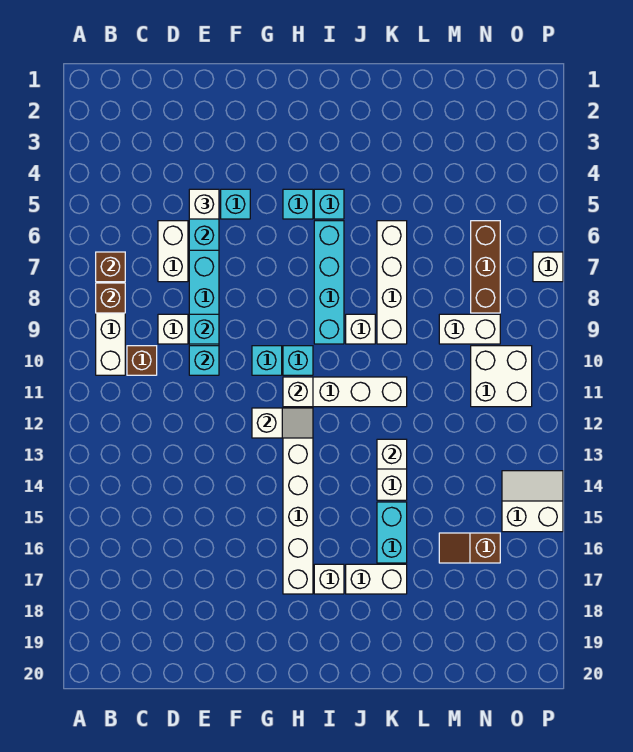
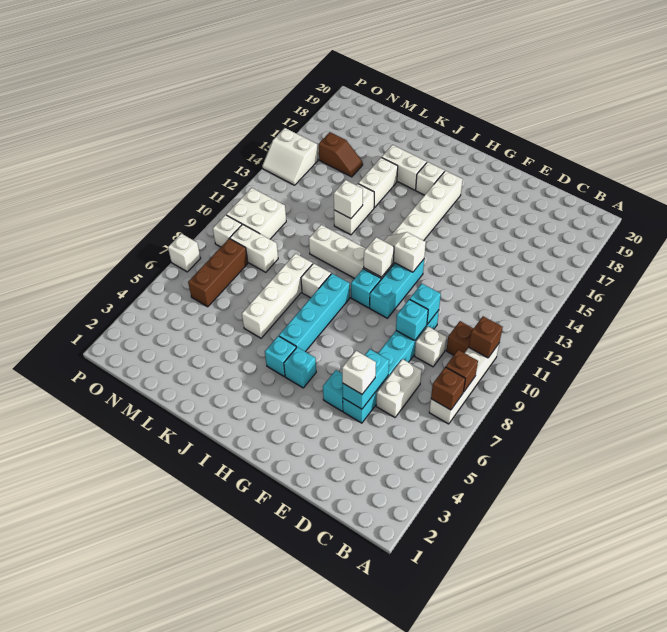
none -> brown brick B10 level 2
cyan brick G10 level 1 -> cyan brick G10:G12 level 1
cyan brick K15:K16 level 1 -> white brick K15:K16 level 1
none -> white brick O9 level 1

